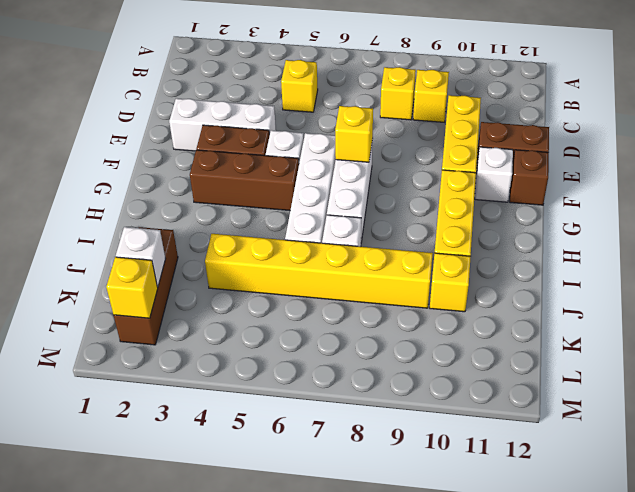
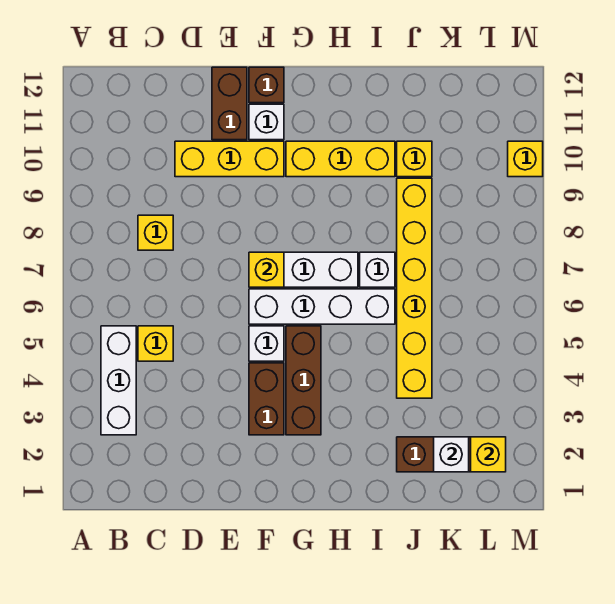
yellow brick C9 level 1 -> yellow brick M10 level 1
white brick E2:E4 level 1 -> white brick B3:B5 level 1

